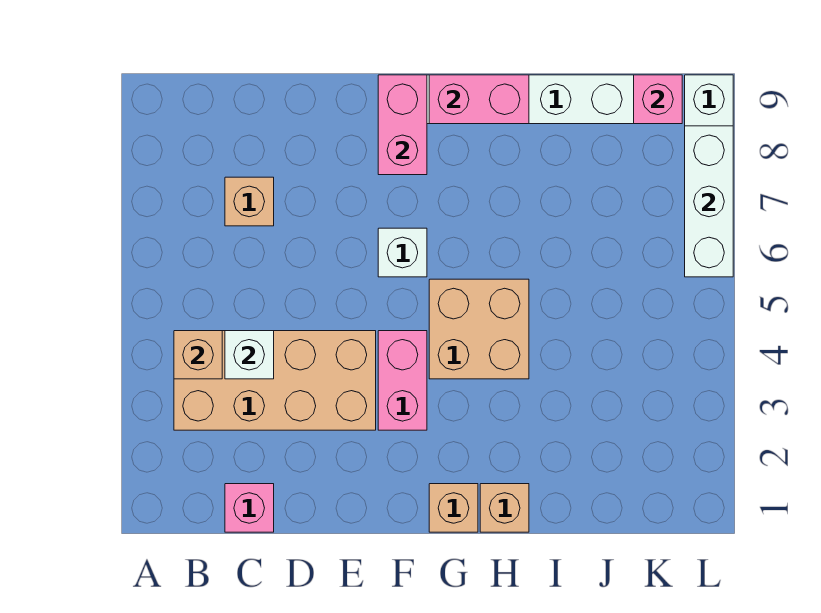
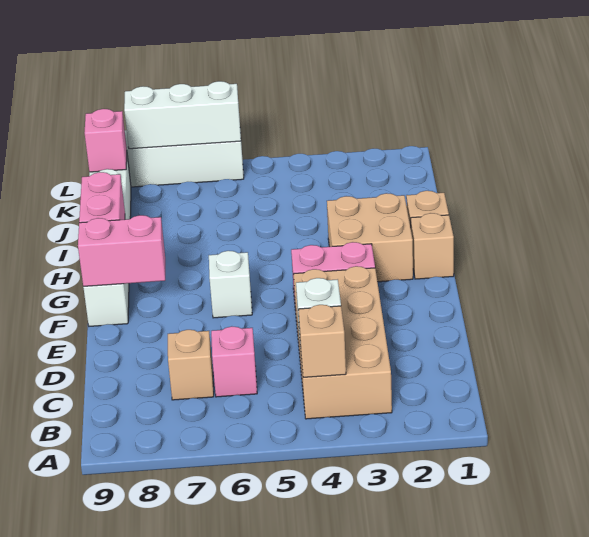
pink brick C1 level 1 -> pink brick C6 level 1
tan brick G4:H5 level 1 -> tan brick G2:H3 level 1

